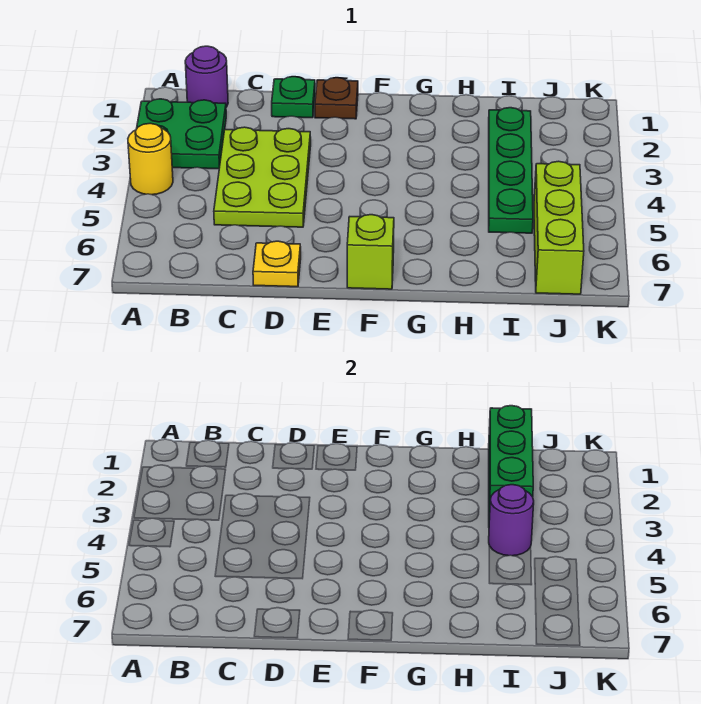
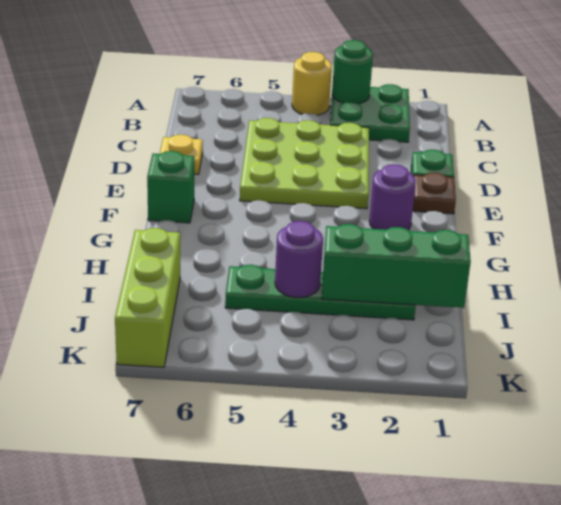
none -> green round brick A3 level 2
purple round brick B1 level 1 -> purple round brick F2 level 1
lime plate C3:D5 level 1 -> lime plate C3:E5 level 1
lime brick F7 level 1 -> green brick F7 level 1
lime brick J5:J7 level 1 -> lime brick I7:K7 level 1

